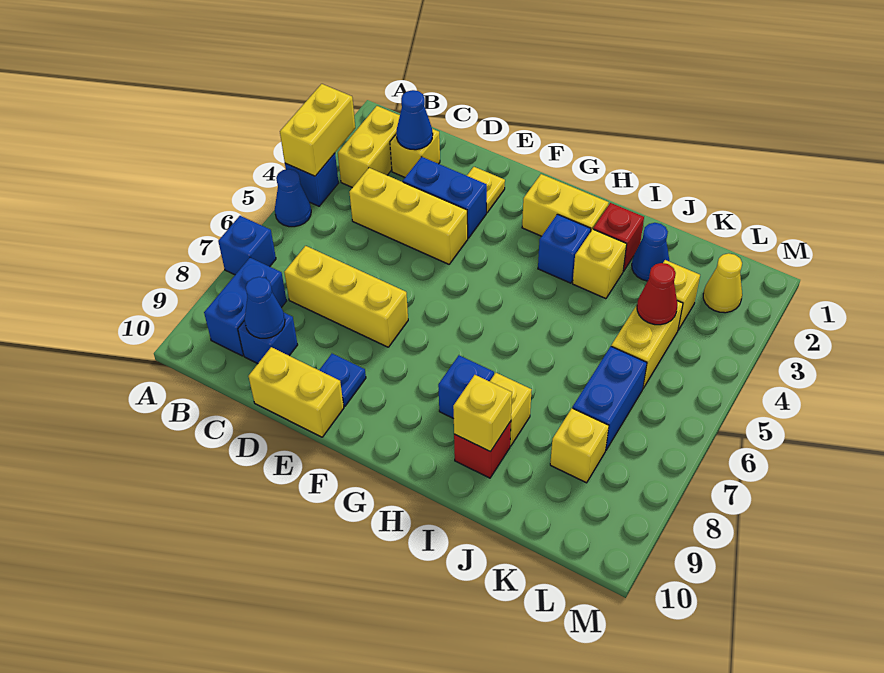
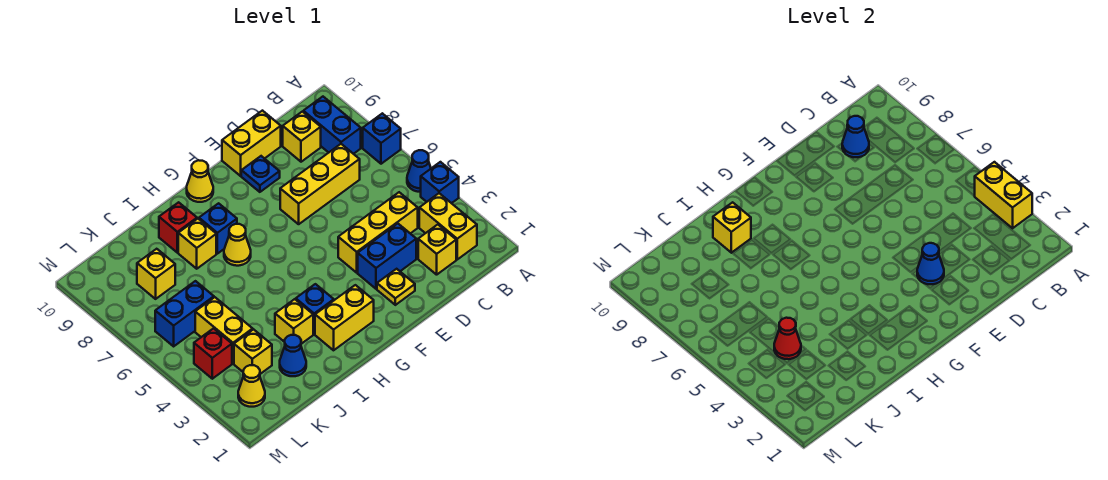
blue cone C2 level 2 -> blue cone E3 level 2
blue brick C9 level 1 -> yellow brick C9 level 1
none -> yellow cone G10 level 1
none -> yellow cone H7 level 1
red brick I2 level 1 -> red brick L4 level 1
blue brick K6:K7 level 1 -> blue brick K6:L6 level 1

